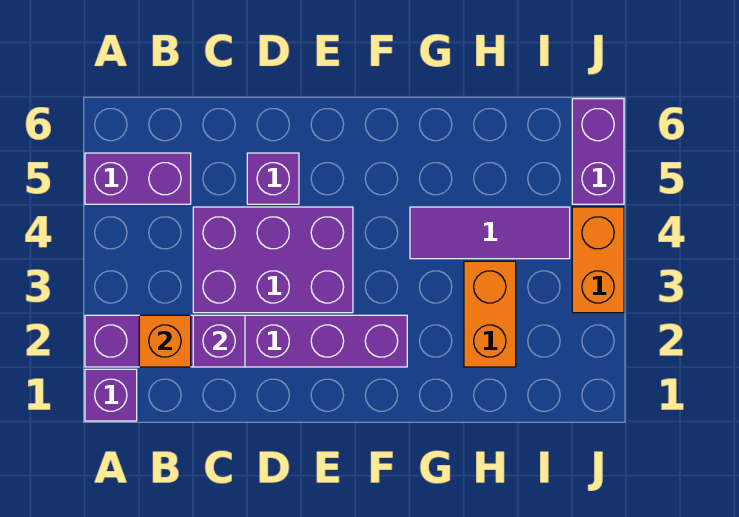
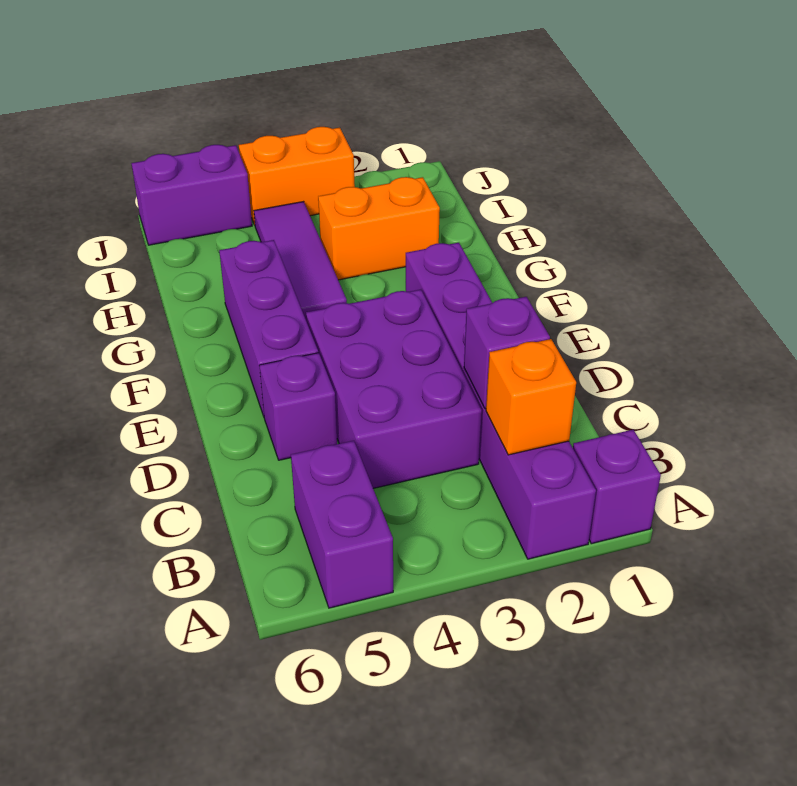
none -> purple brick E5:G5 level 1

